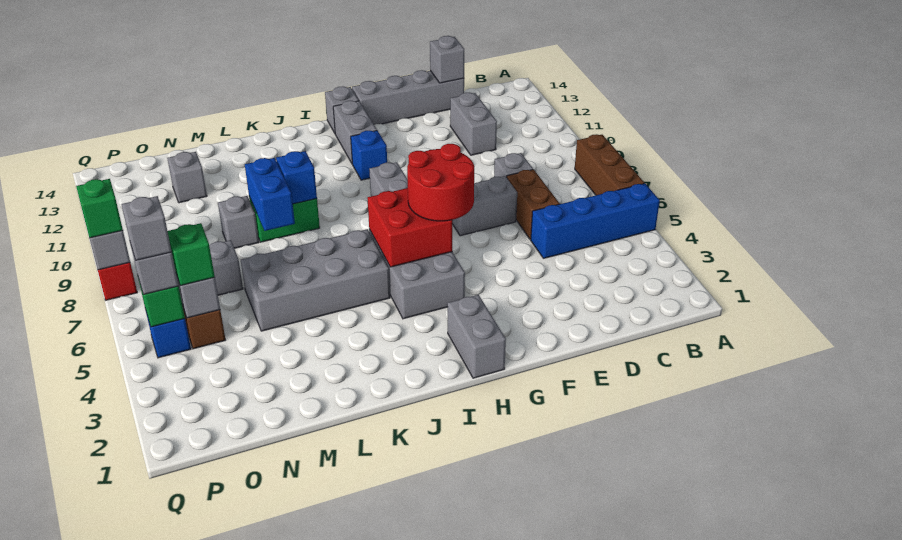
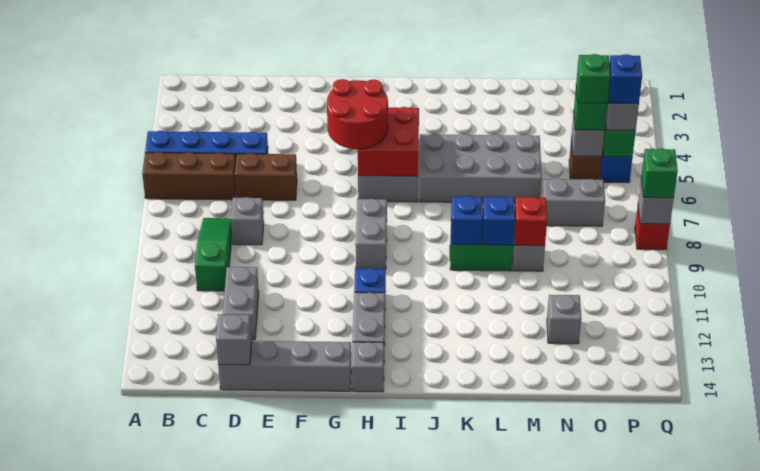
brown brick A6:A8 level 1 -> brown brick A6:C6 level 1
none -> green slope C8:C10 level 1 top 10
brown brick D6:D7 level 1 -> brown brick D6:E6 level 1
grey brick E7:F7 level 1 -> none
grey brick H1:H2 level 1 -> none
blue brick L8:L9 level 2 -> blue brick L9 level 2
none -> red brick M9 level 2
none -> green brick O5 level 4
grey brick P5 level 4 -> blue brick P5 level 4

